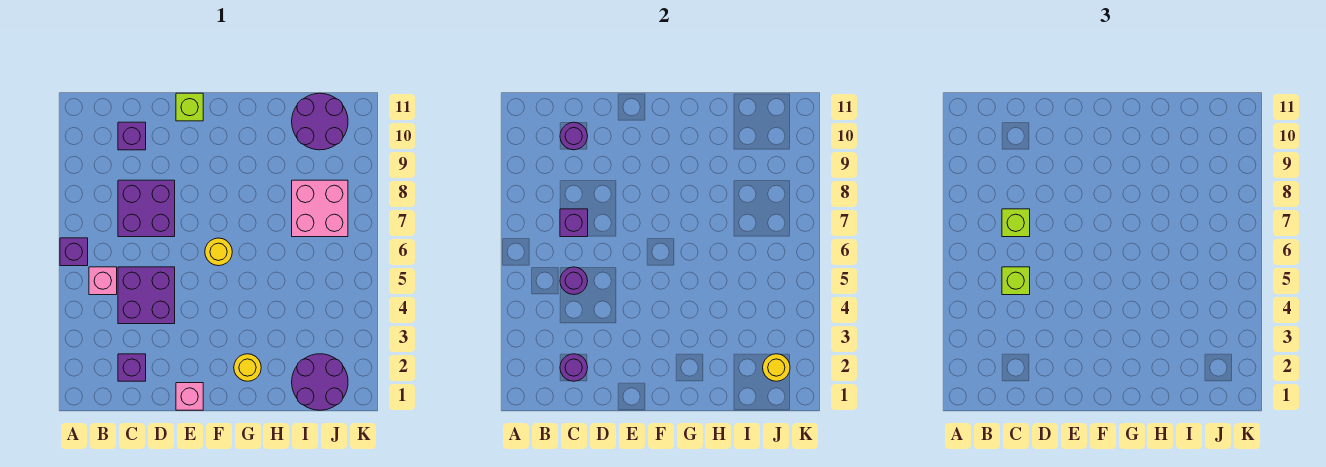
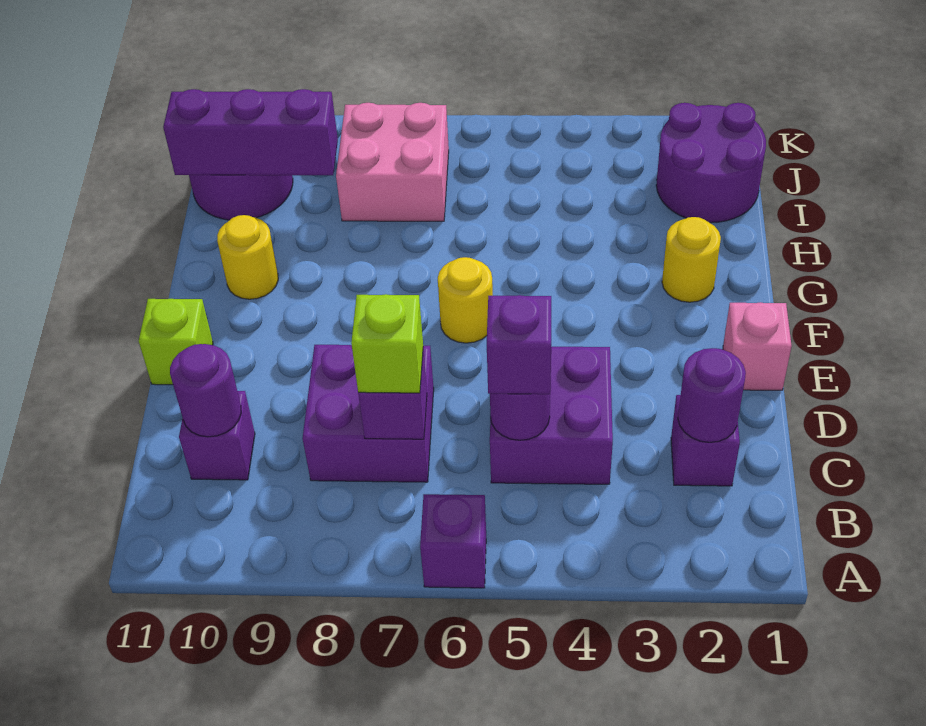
pink brick B5 level 1 -> none
lime brick C5 level 3 -> purple brick C5 level 3
none -> purple brick I9:I11 level 2
yellow round brick J2 level 2 -> yellow round brick G10 level 1

